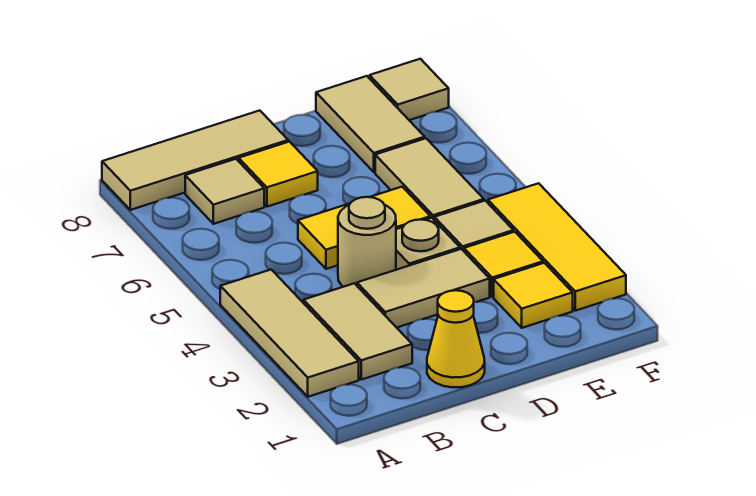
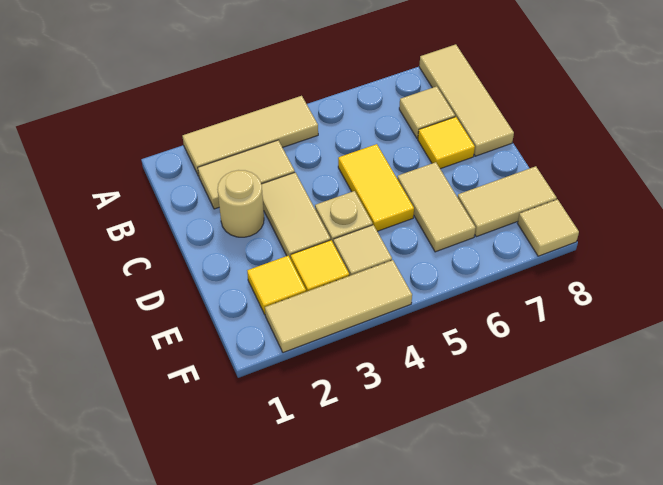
yellow cone C1 level 1 -> none
tan round brick C4 level 1 -> tan round brick C2 level 1
tan tile E5:E6 level 1 -> tan tile D6:E6 level 1
yellow tile F2:F4 level 1 -> tan tile F2:F4 level 1

